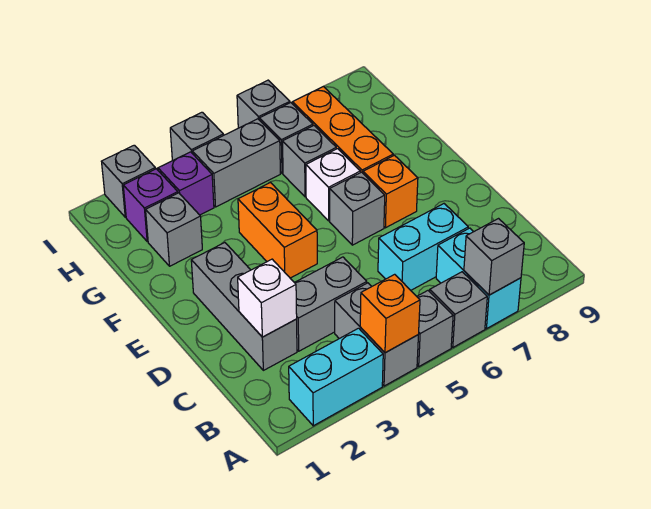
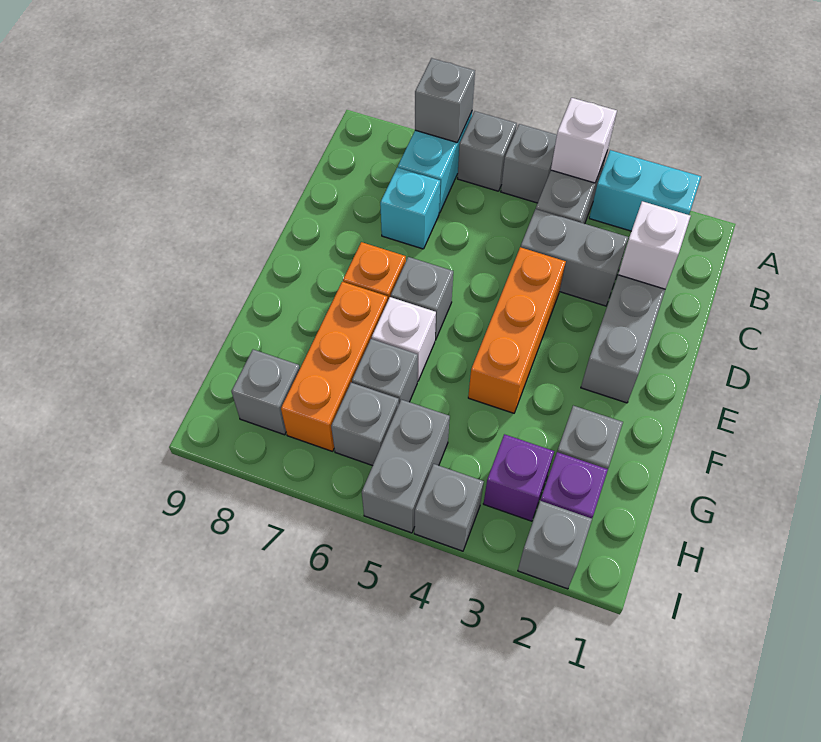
orange brick A4 level 2 -> white brick A4 level 2
cyan brick C6:C7 level 1 -> cyan brick C7 level 1
orange brick E4:F4 level 1 -> orange brick D4:F4 level 1
grey brick H4:H5 level 1 -> grey brick H5:I5 level 1
grey brick I6 level 1 -> grey brick H8 level 1

